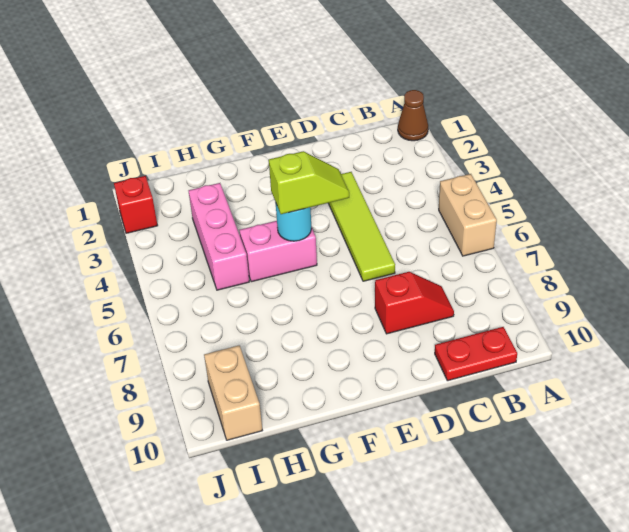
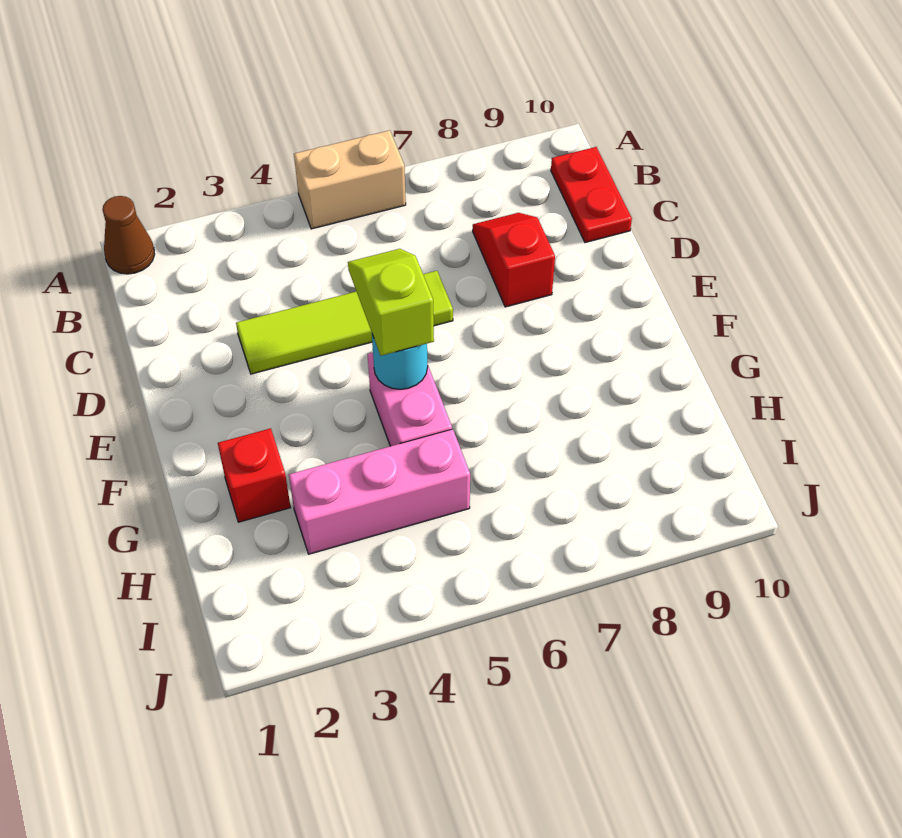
tan brick I9:I10 level 1 -> none
red brick J2 level 1 -> red brick G2 level 1

